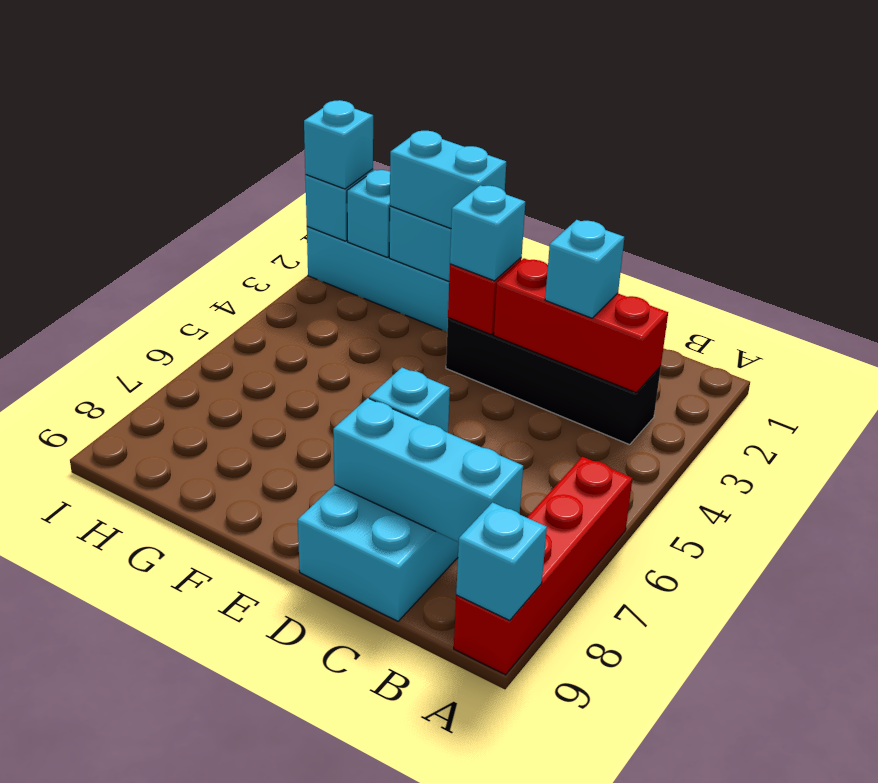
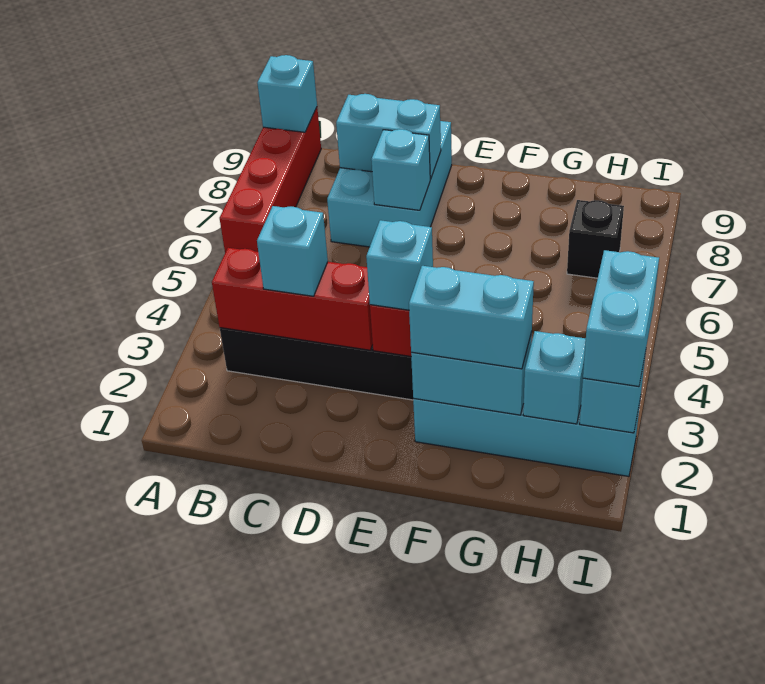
cyan brick B8:D8 level 2 -> cyan brick C8:D8 level 2
none -> black brick H7 level 1
cyan brick I2 level 3 -> cyan brick I2:I3 level 3

